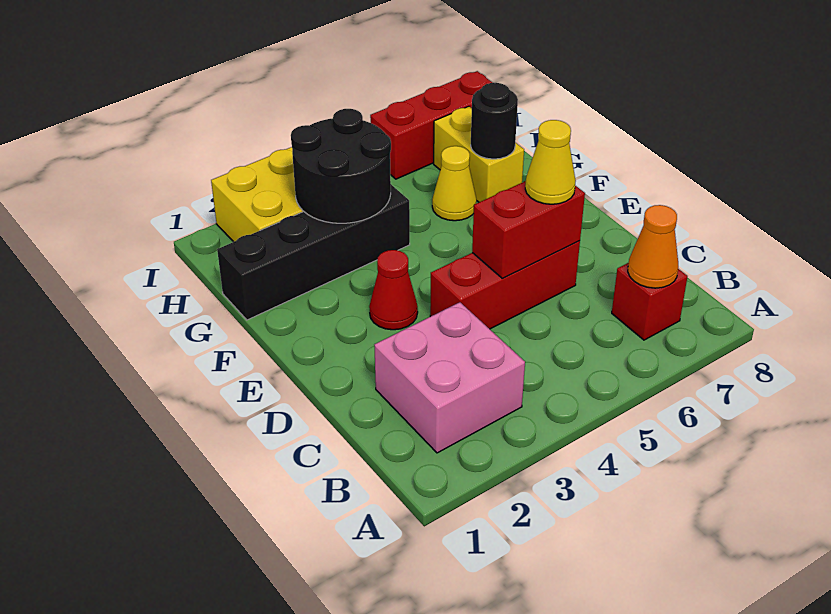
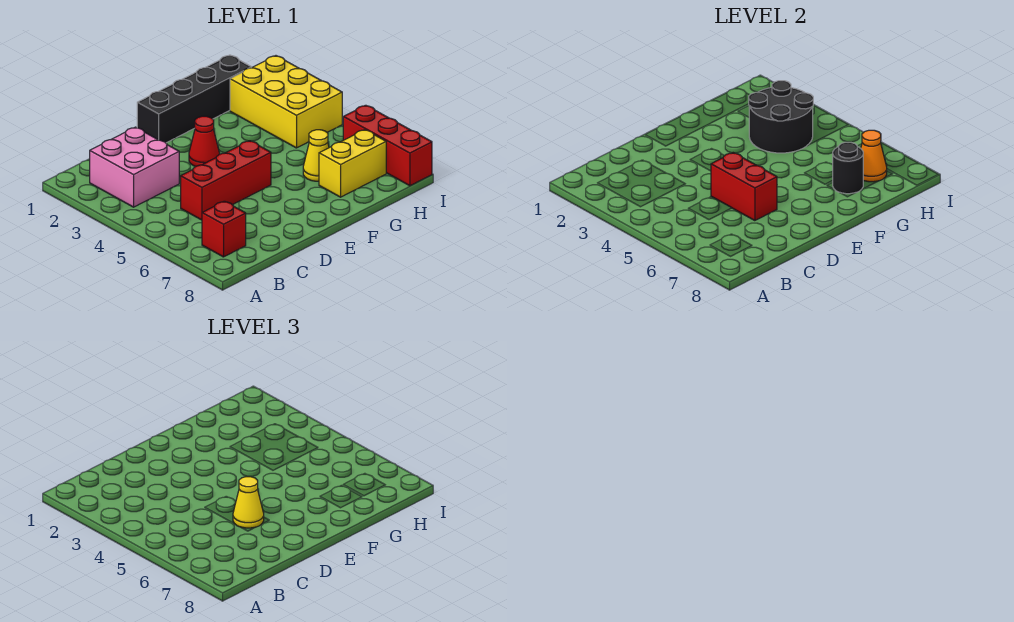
orange cone B7 level 2 -> orange cone H7 level 2
red brick D4:D6 level 1 -> red brick C5:E5 level 1
black brick G1:G4 level 1 -> black brick E1:H1 level 1

